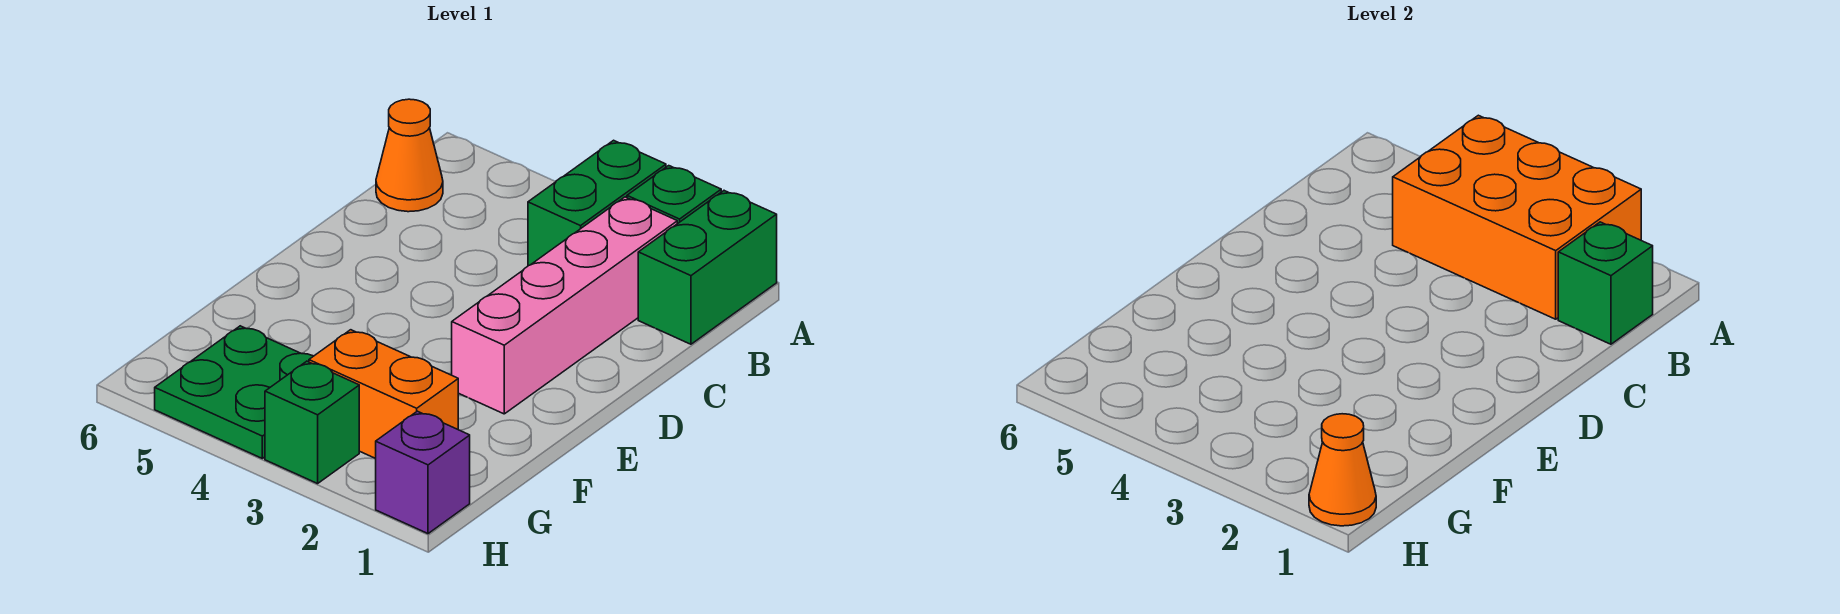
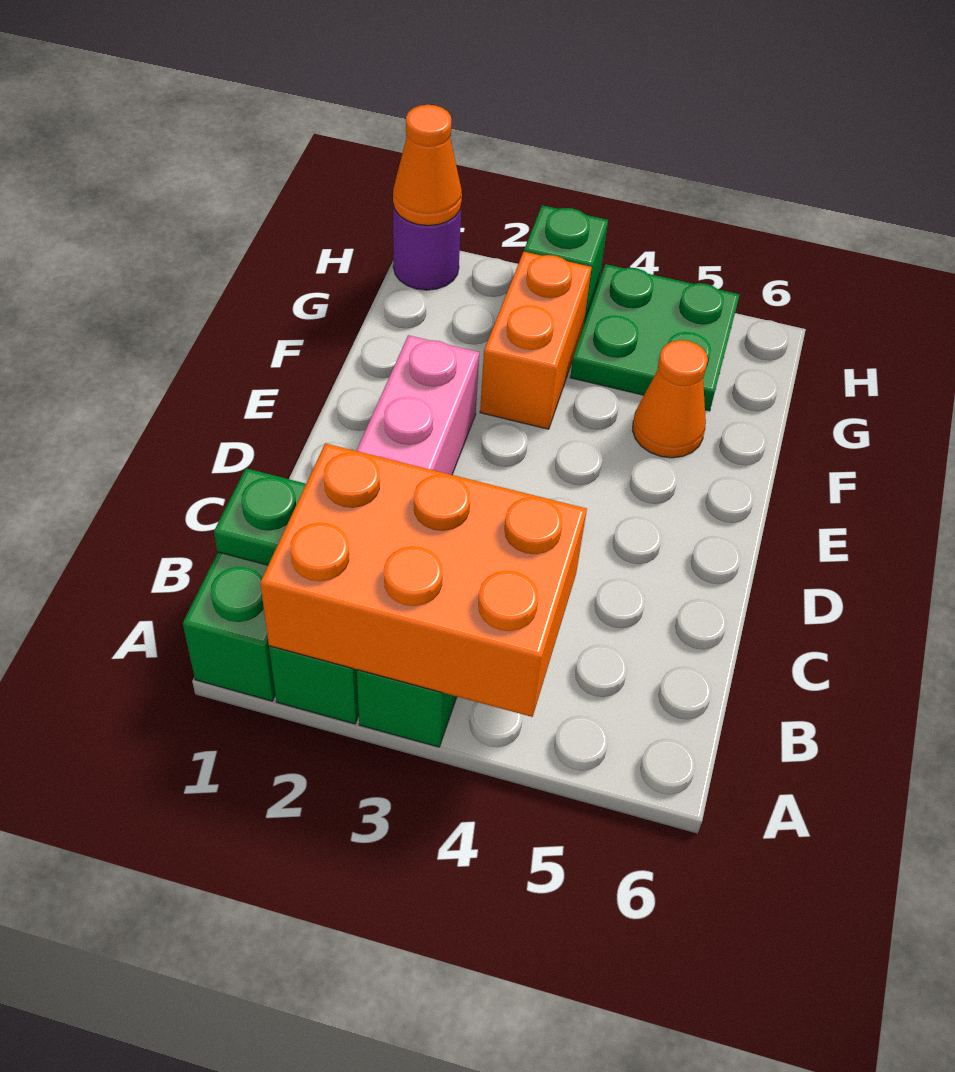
green brick B1 level 2 -> green plate B1 level 2
orange cone B6 level 1 -> orange cone F5 level 1
orange brick G2:G3 level 1 -> orange brick F3:G3 level 1
purple brick H1 level 1 -> purple round brick H1 level 1

